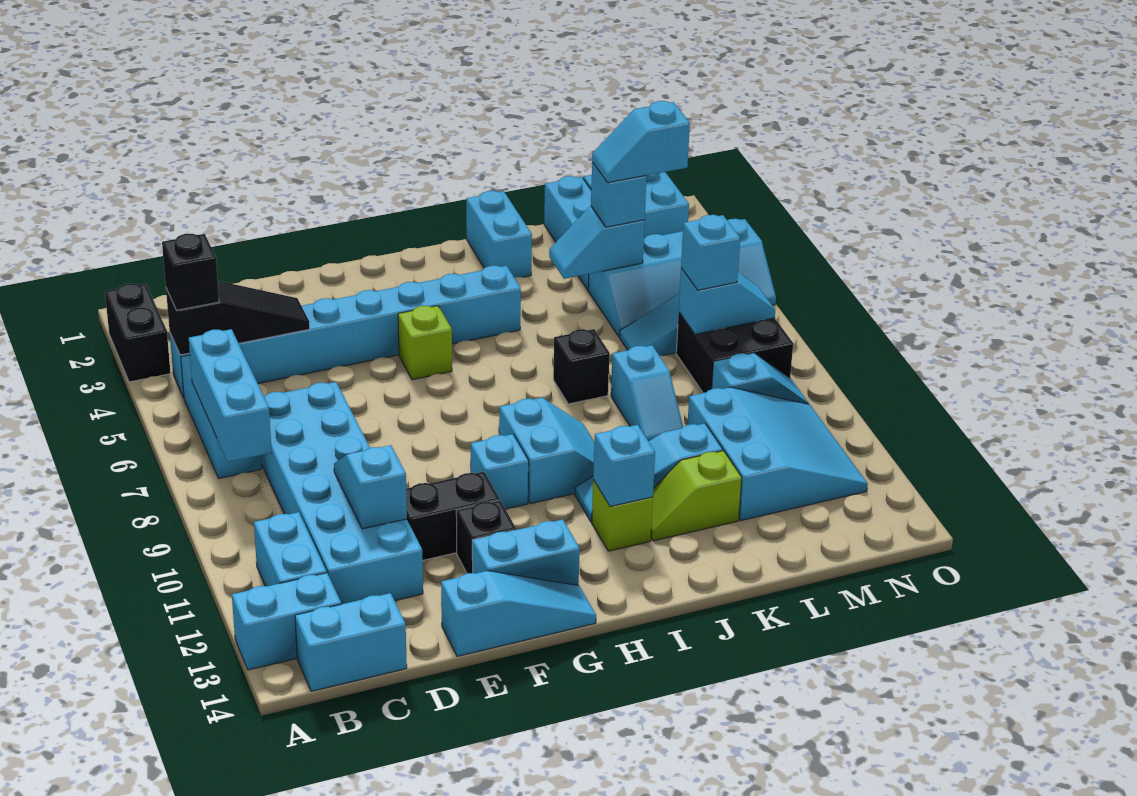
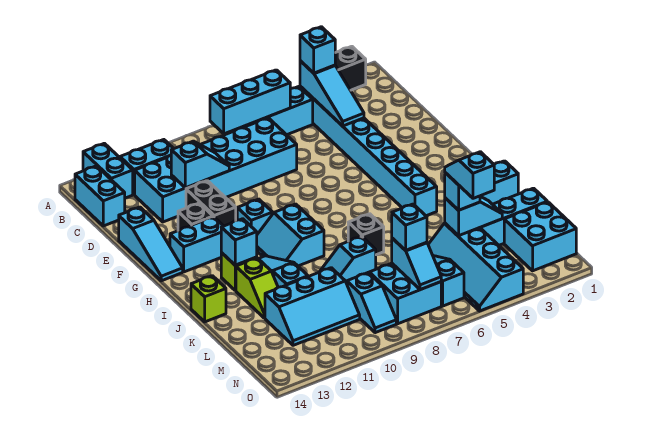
black slope B4:D4 level 2 top B -> cyan slope B4:D4 level 2 top B
black brick B4 level 3 -> cyan brick B4 level 3
cyan brick F13:G13 level 1 -> cyan brick G12:G13 level 1
lime brick G5 level 1 -> lime brick J14 level 1
cyan slope H9:I10 level 1 top H -> cyan slope H9:I10 level 1 top 9
lime slope J12:K12 level 1 top K -> lime slope J12:K12 level 1 top J
cyan slope K4:L4 level 2 top L -> cyan slope L3:L4 level 2 top 4
cyan slope L10:N12 level 1 top L -> cyan slope L10:M12 level 1 top L
black brick M7:N8 level 1 -> cyan brick M7:N8 level 1

